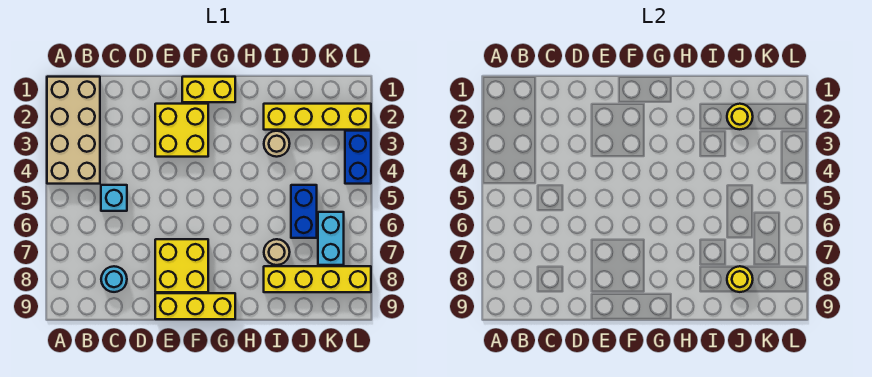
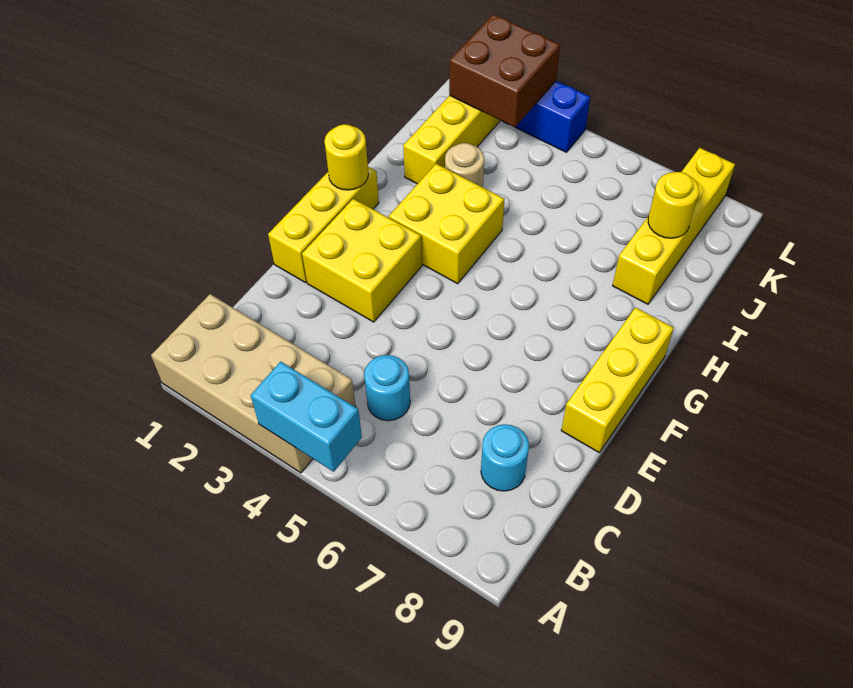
cyan brick C5 level 1 -> cyan round brick C5 level 1
yellow brick E7:F8 level 1 -> yellow brick G3:H4 level 1
yellow brick F1:G1 level 1 -> yellow brick E1:G1 level 1
tan round brick I7 level 1 -> none
yellow round brick J2 level 2 -> yellow round brick G1 level 2
blue brick J5:J6 level 1 -> none
none -> brown brick K2:L3 level 2
cyan brick K6:K7 level 1 -> cyan brick A4:A5 level 2

